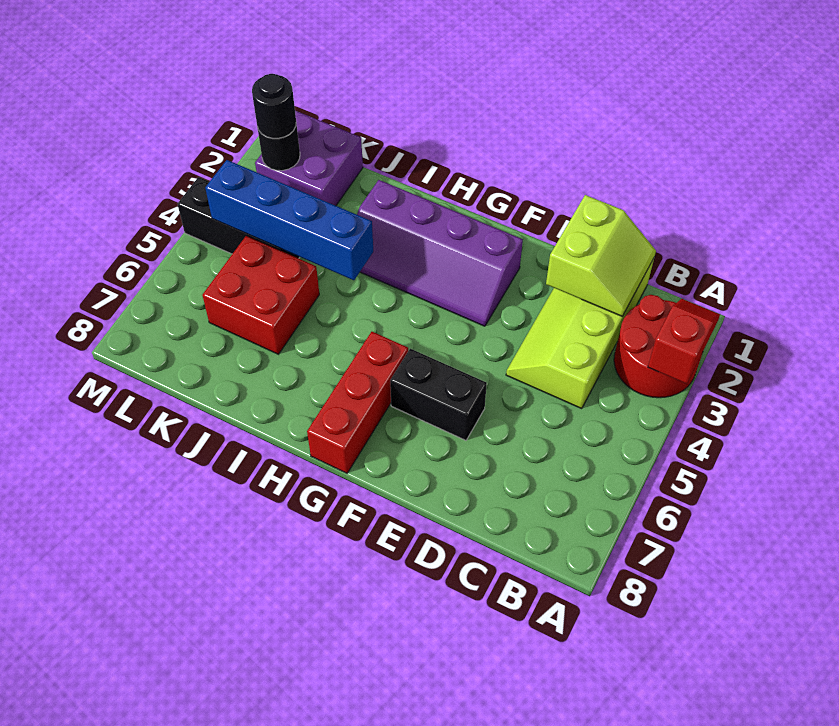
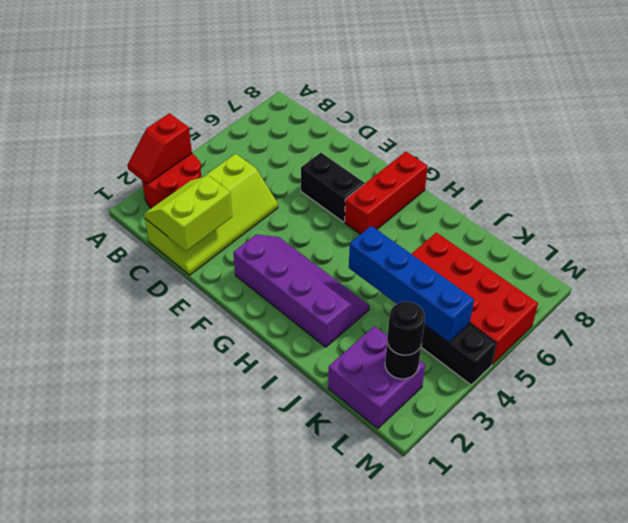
red brick J5:K6 level 1 -> red brick J5:M6 level 1

